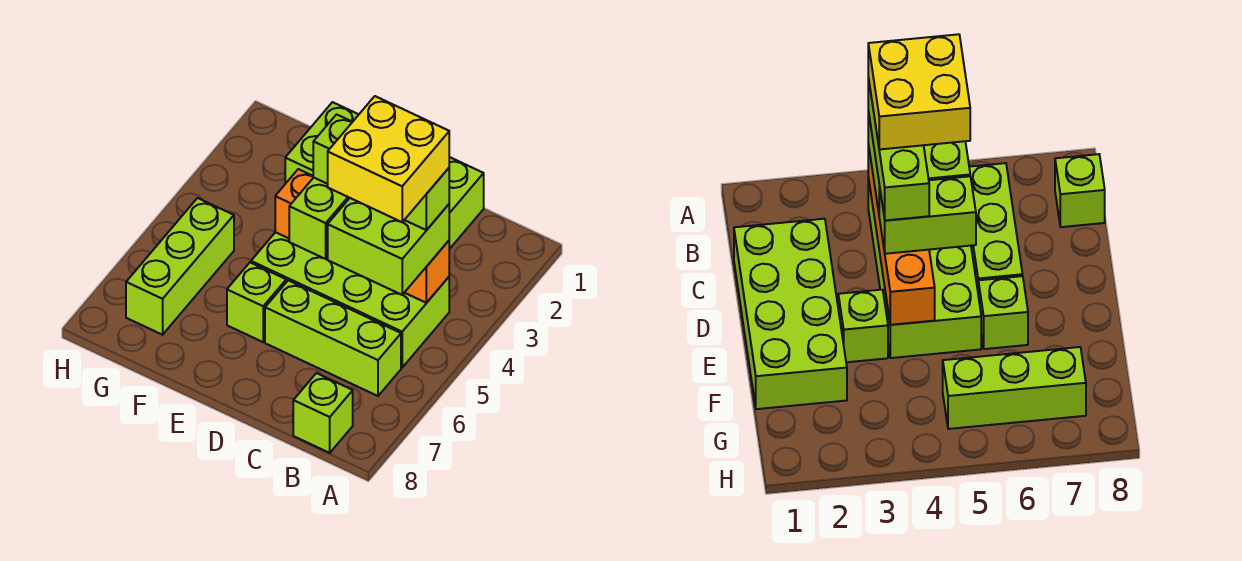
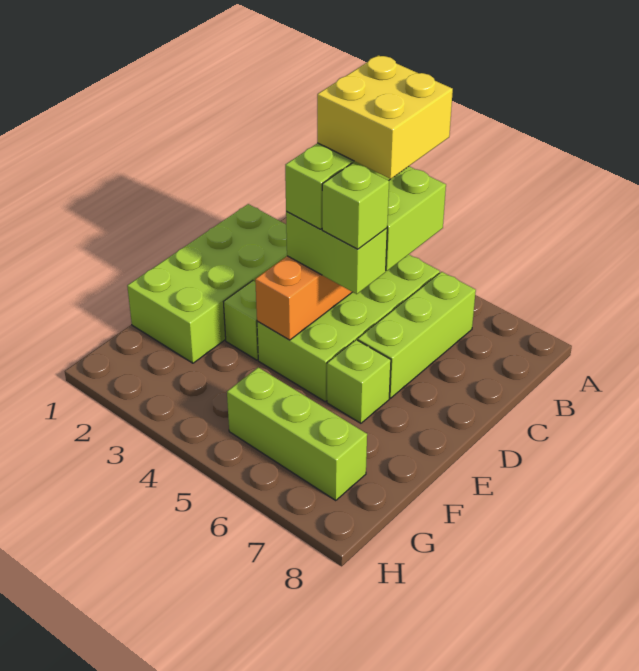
lime brick B8 level 1 -> lime brick D5 level 4

